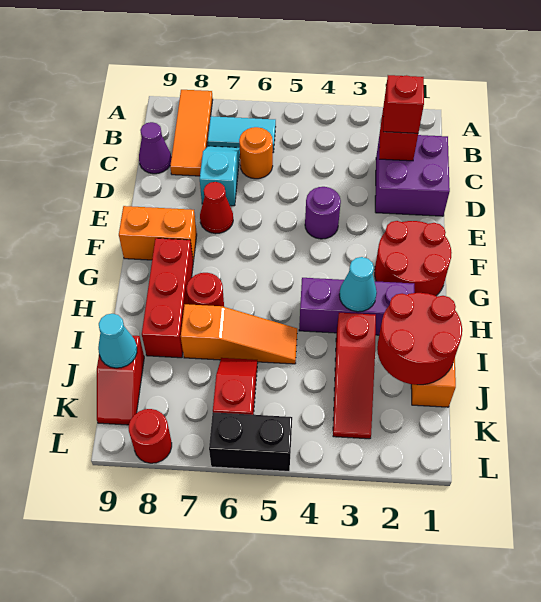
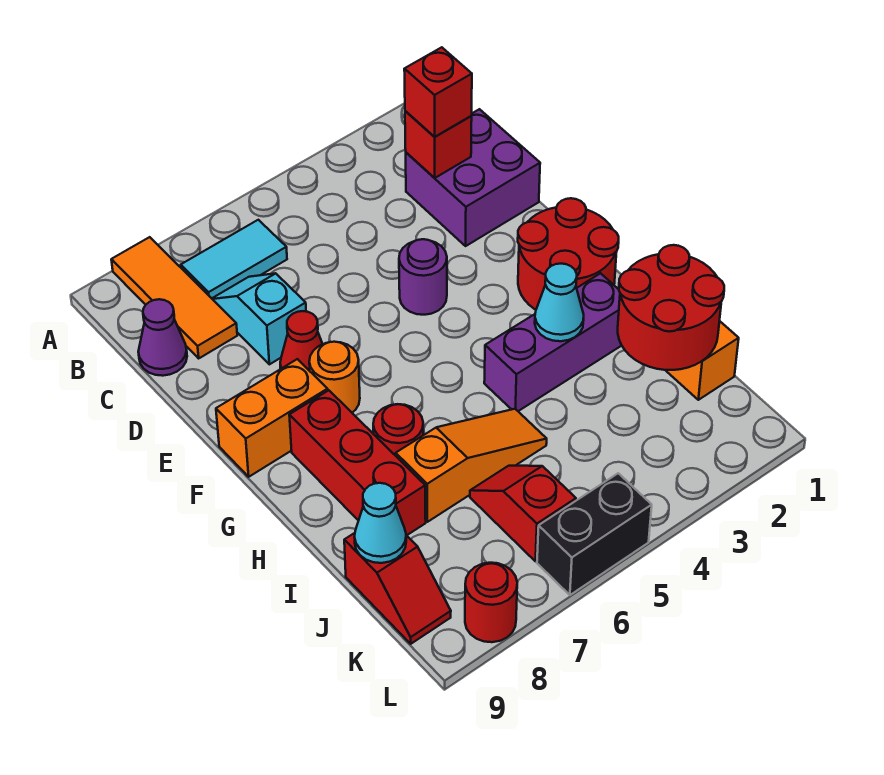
orange round brick C6 level 1 -> orange round brick F7 level 1
red slope I3:K3 level 1 top I -> none

